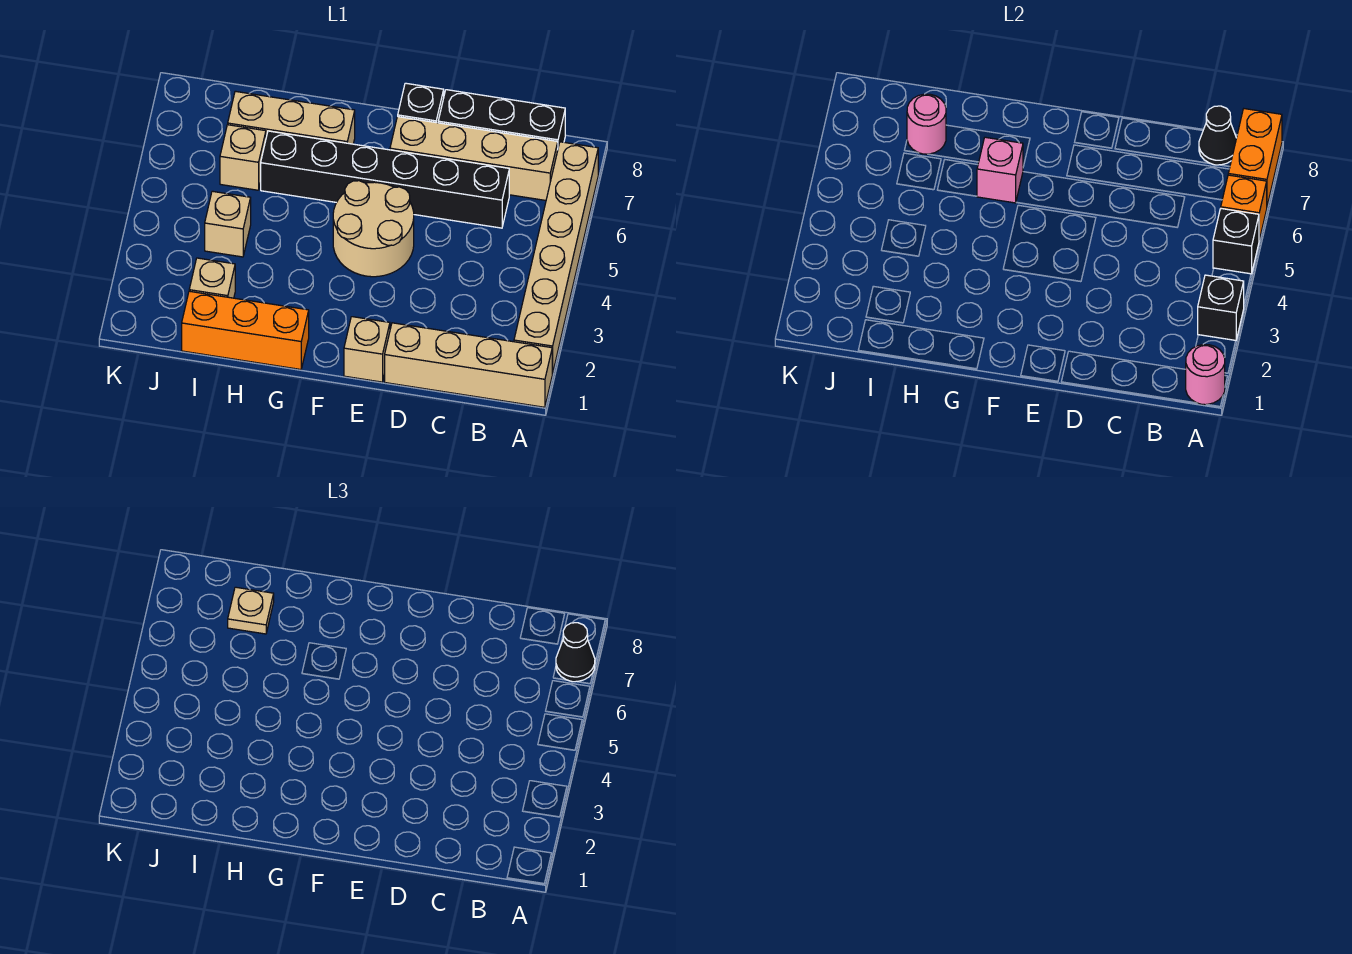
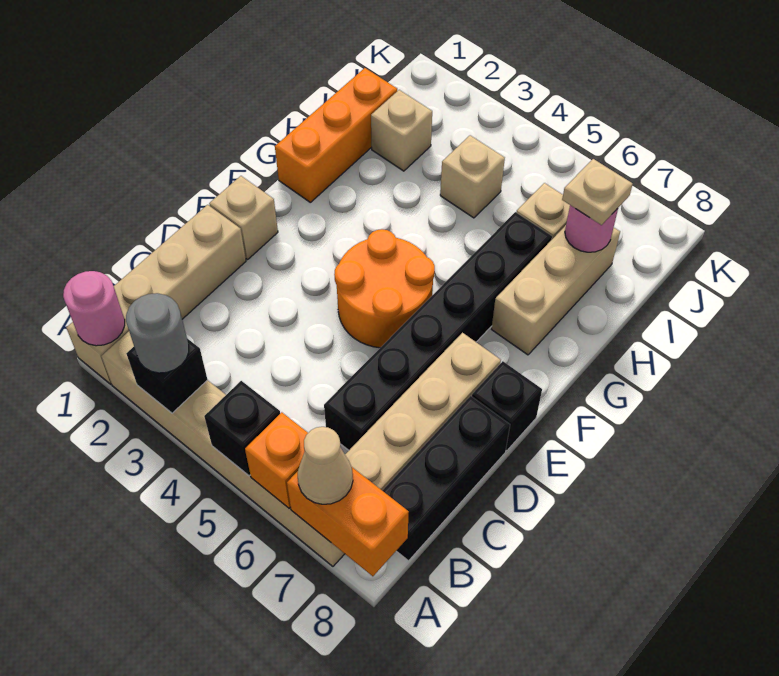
none -> grey round brick A3 level 3
black cone A7 level 3 -> tan cone A7 level 3
black cone B8 level 2 -> none
tan round brick E4:F5 level 1 -> orange round brick E4:F5 level 1
pink brick G6 level 2 -> none

